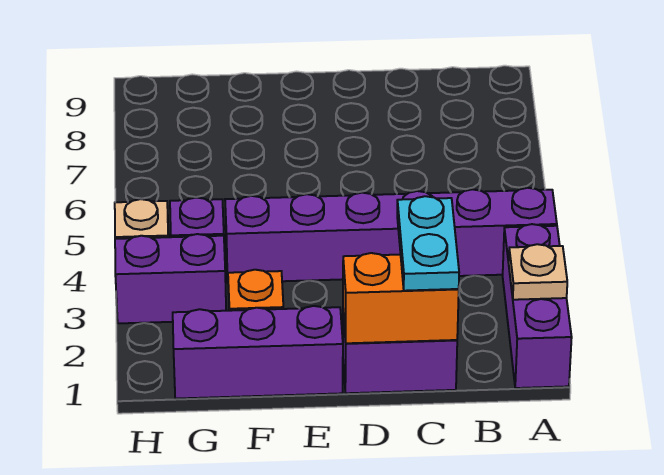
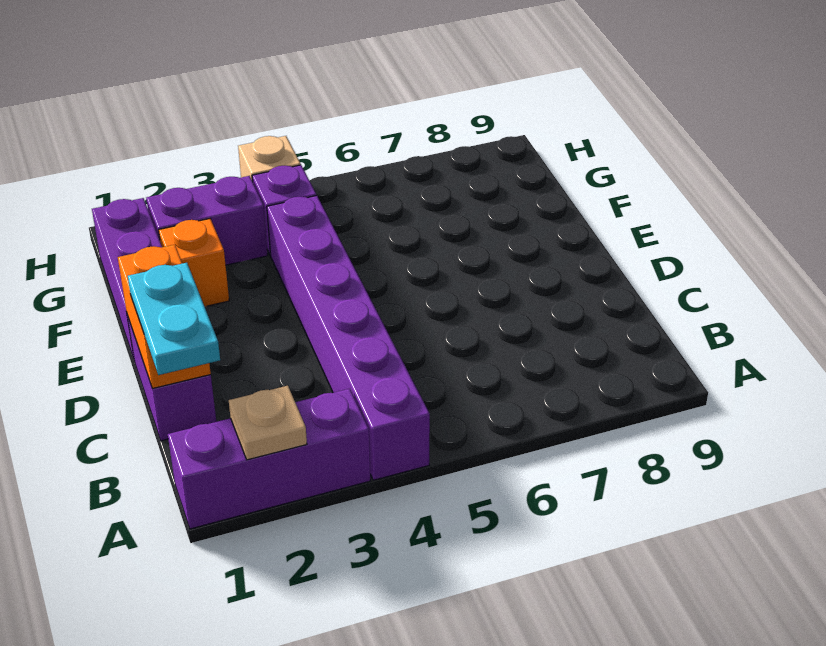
cyan plate C1:C2 level 3 -> cyan plate B1:C1 level 3
purple brick G3:H3 level 1 -> purple brick G2:G3 level 1

